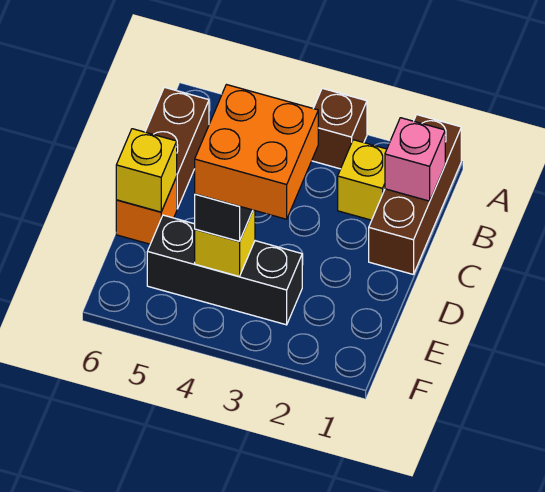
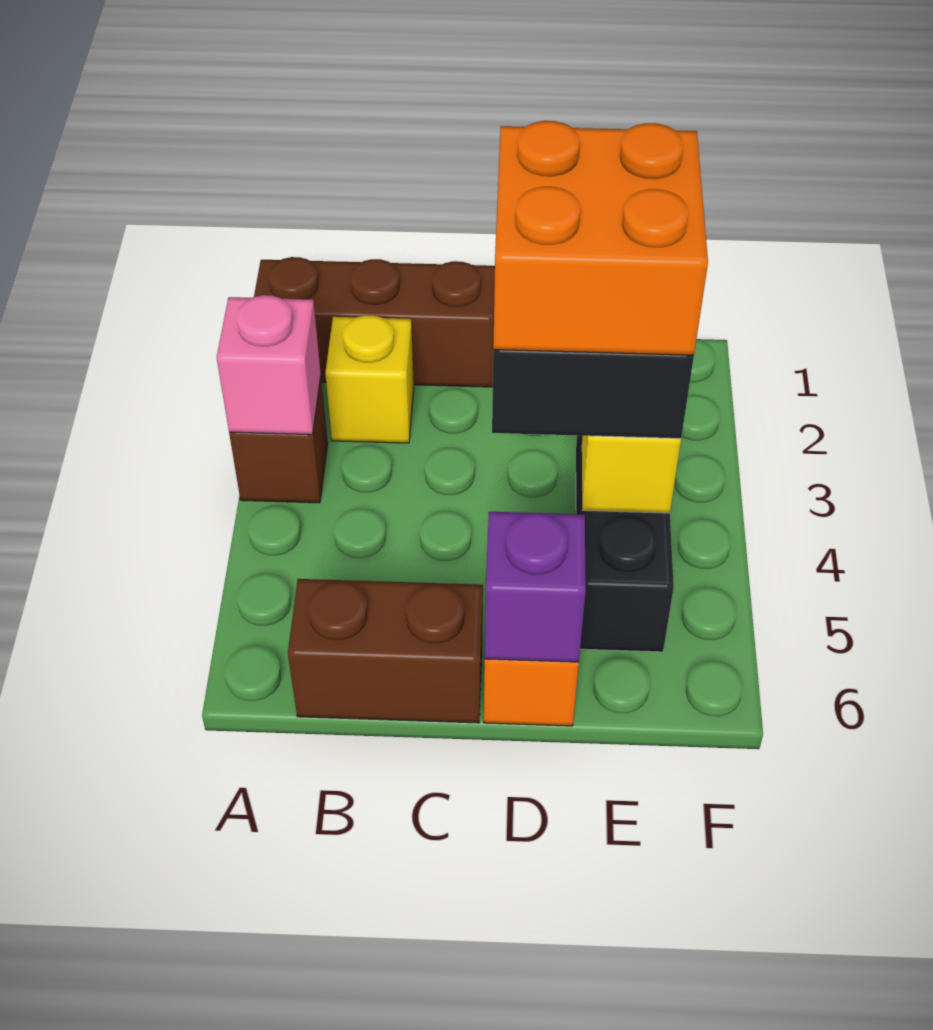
pink brick B1 level 2 -> pink brick A3 level 2
yellow brick D6 level 2 -> purple brick D6 level 2

